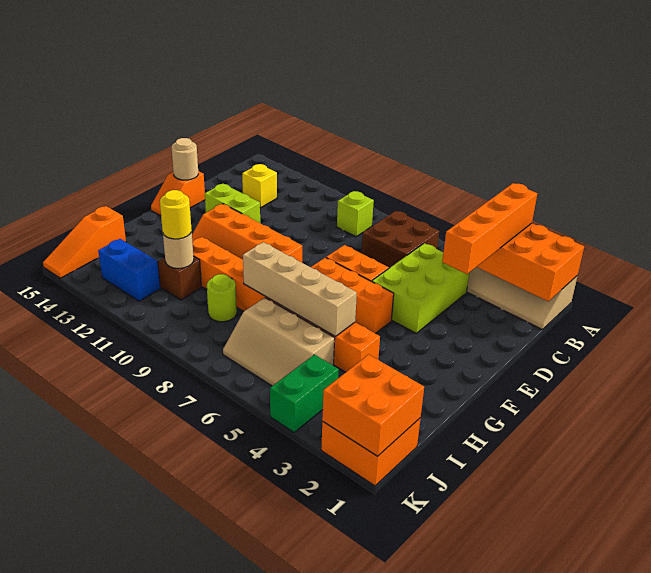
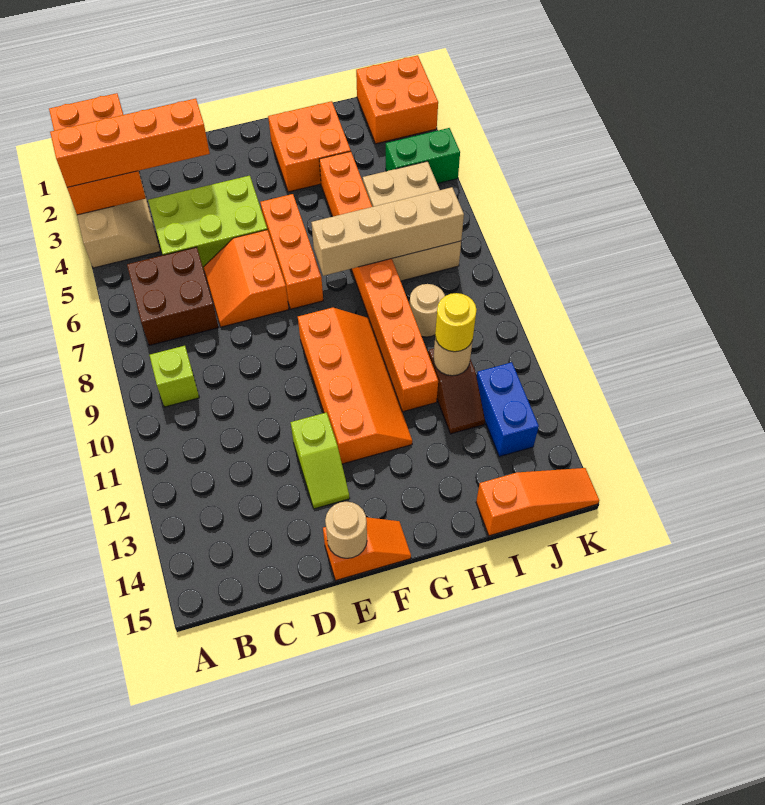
yellow brick C13 level 1 -> none
lime brick E12:E13 level 1 -> lime slope E12:E13 level 1 top 12
tan brick H5:H8 level 2 -> tan brick G7:J7 level 2
tan slope I5:J7 level 1 top I -> tan brick I5:J7 level 1
lime round brick I9 level 1 -> tan round brick I9 level 1
orange brick J1:K2 level 2 -> orange brick G2:H3 level 1

